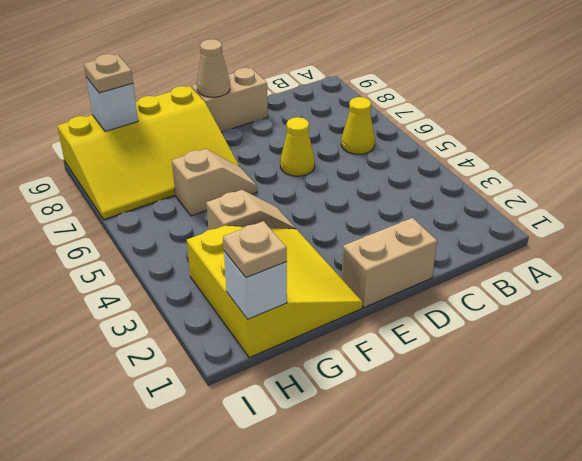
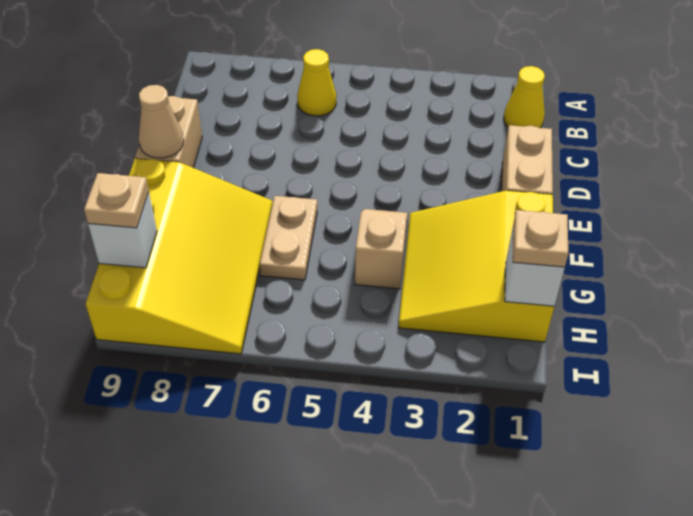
yellow cone D6 level 1 -> yellow cone B1 level 1
yellow slope F1:H3 level 1 top H -> yellow slope F1:H3 level 1 top 1
tan slope F6:G6 level 1 top G -> tan plate F6:G6 level 1

